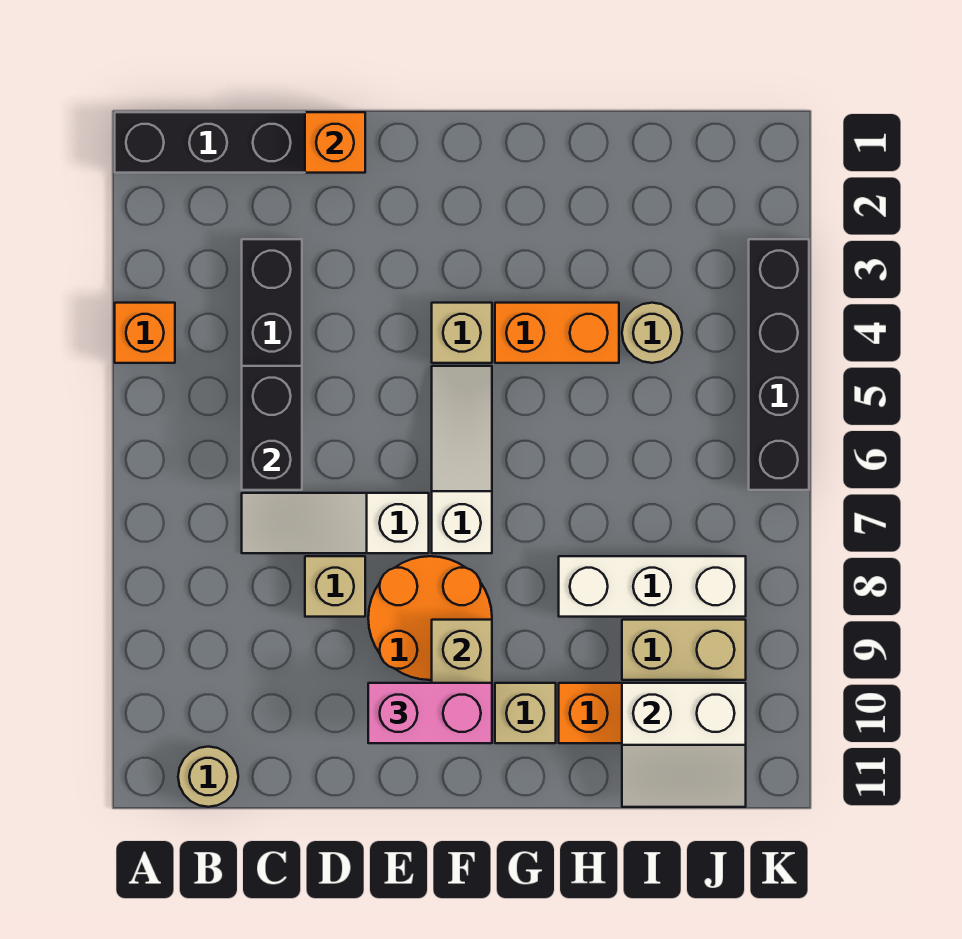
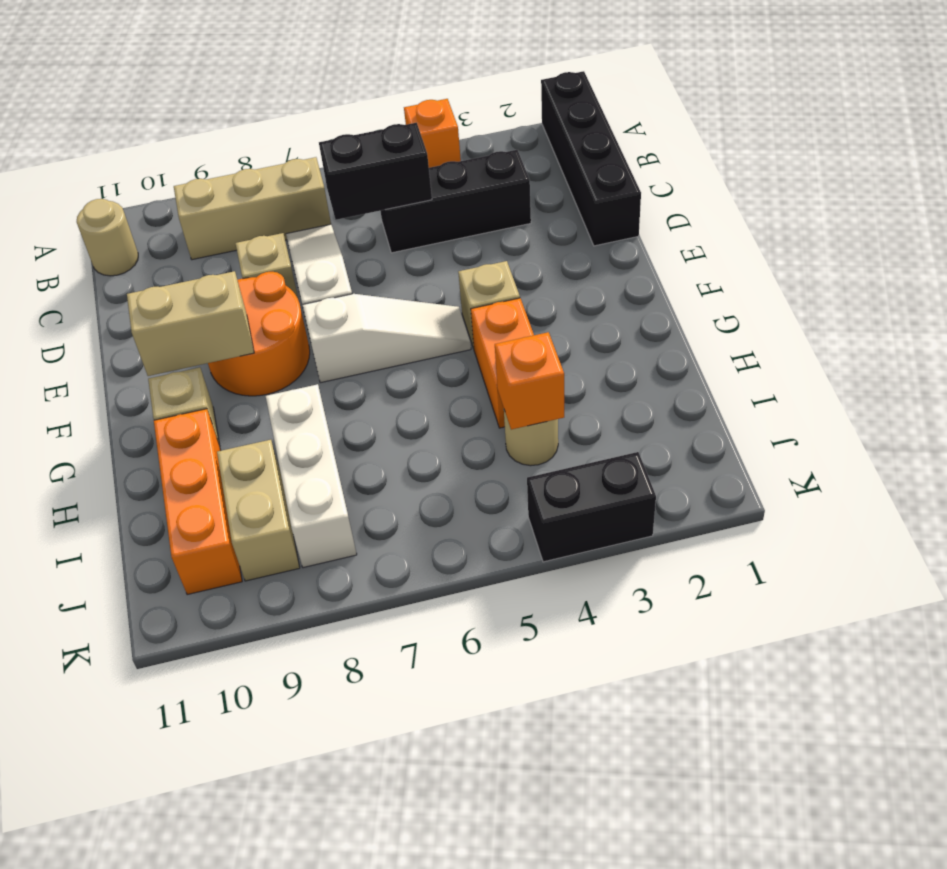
none -> tan brick B7:B9 level 1
orange brick D1 level 2 -> orange brick I4 level 2
pink brick E10:F10 level 3 -> none
white slope I10:J11 level 2 top 10 -> none
black brick K3:K6 level 1 -> black brick K3:K4 level 1

